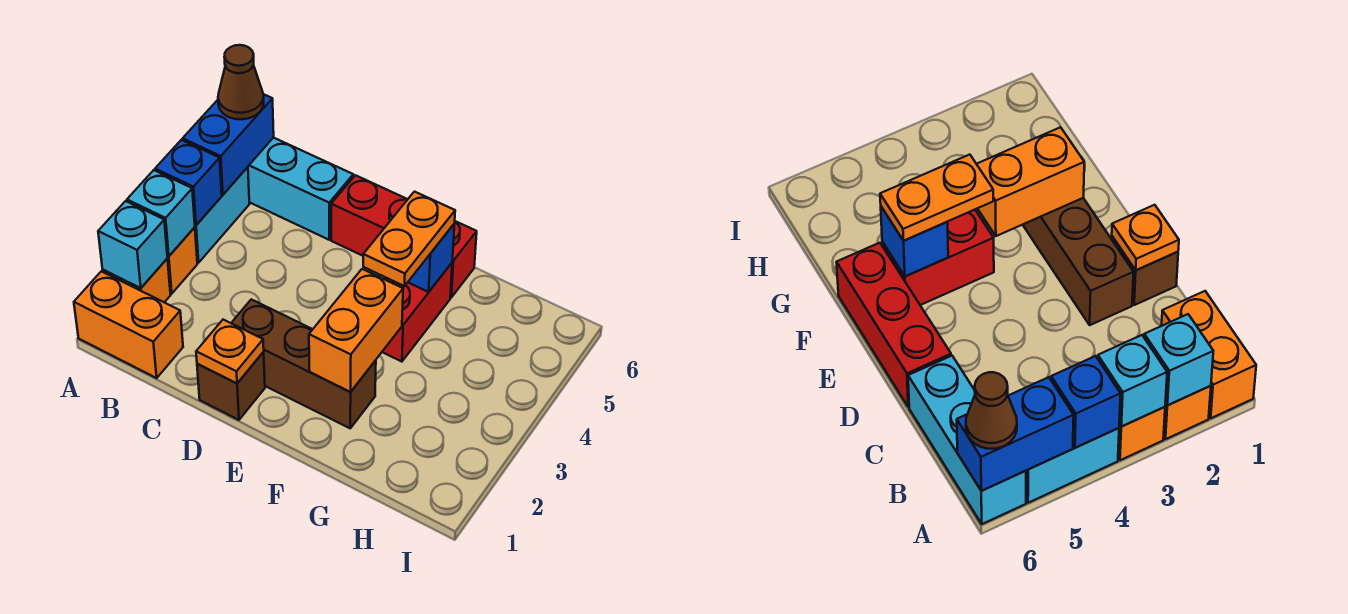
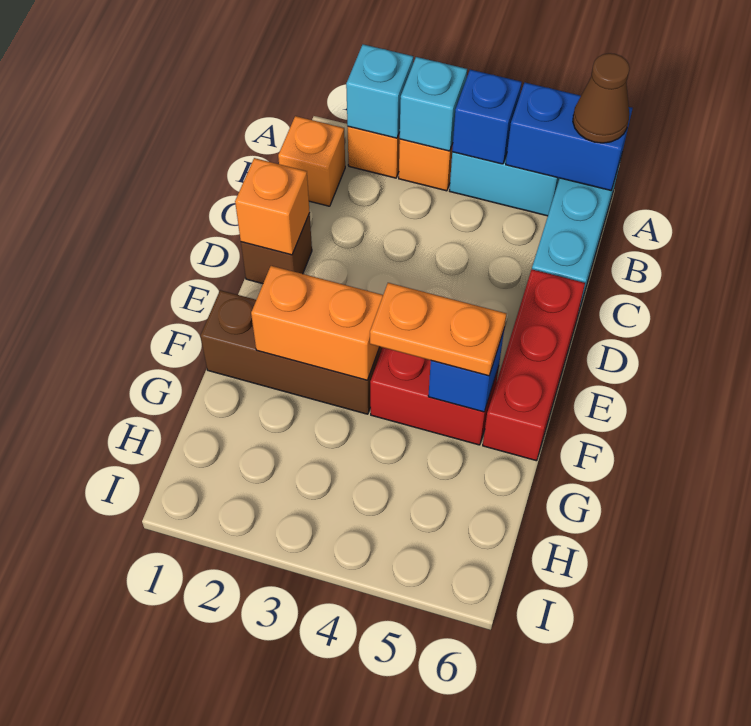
orange brick A1:B1 level 1 -> orange brick B1 level 1
orange plate D1 level 2 -> orange brick D1 level 2
brown brick D2:F2 level 1 -> brown brick F1:F3 level 1

